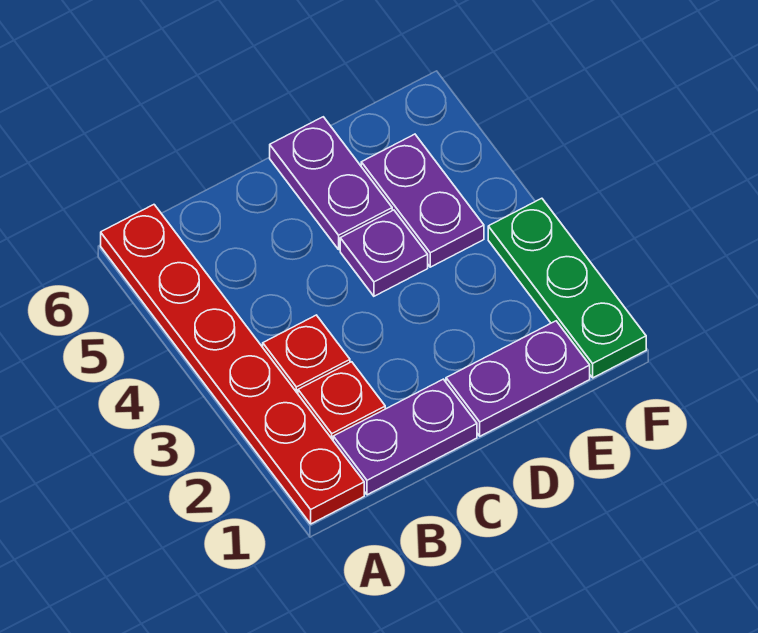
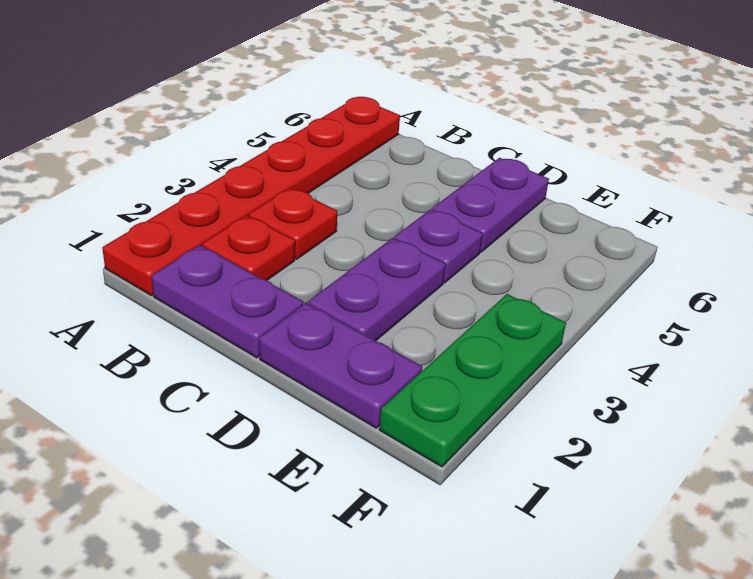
purple plate E4:E5 level 1 -> purple plate D2:D3 level 1

